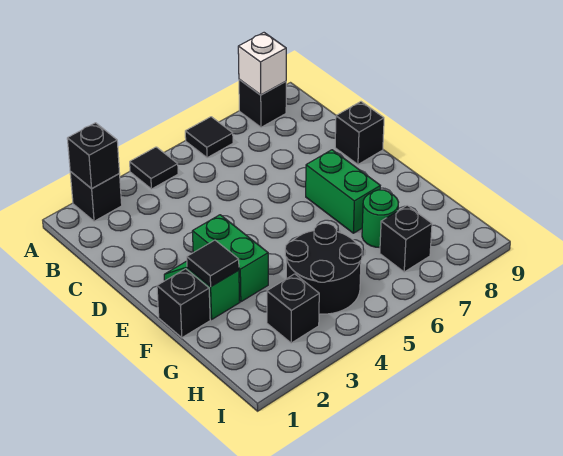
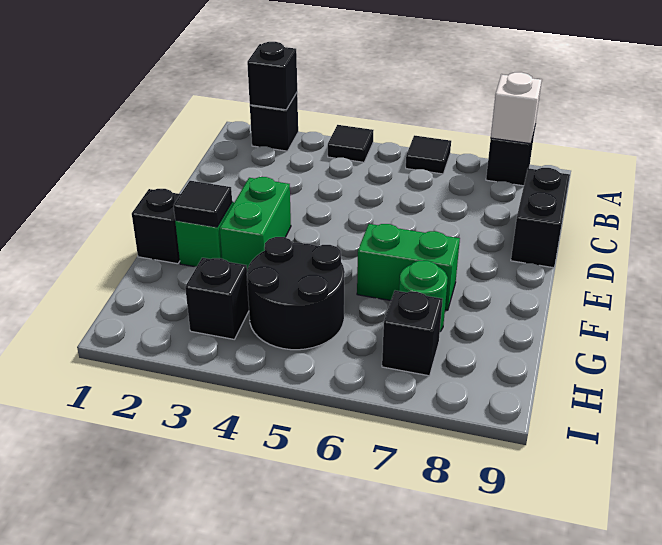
black brick D9 level 1 -> black brick C9:D9 level 1
green brick E7:F7 level 1 -> green brick F6:F7 level 1

